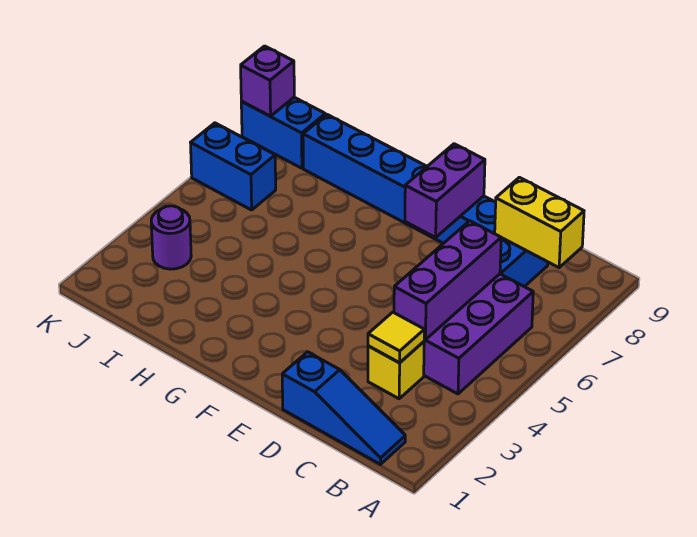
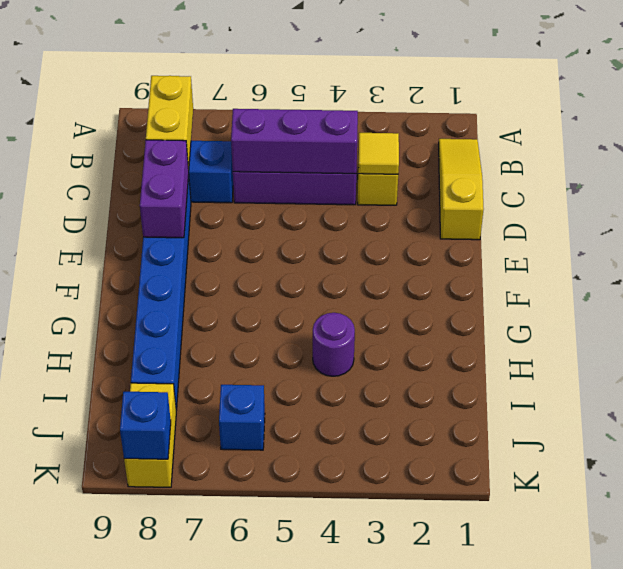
blue slope B1:D1 level 1 top D -> yellow slope B1:D1 level 1 top D
purple brick E7:E8 level 2 -> purple brick D8:E8 level 2
purple round brick J3 level 1 -> purple round brick H4 level 1
blue brick J6:K6 level 1 -> blue brick J6 level 1
blue brick J8:K8 level 1 -> yellow brick J8:K8 level 1
purple brick K8 level 2 -> blue brick K8 level 2

